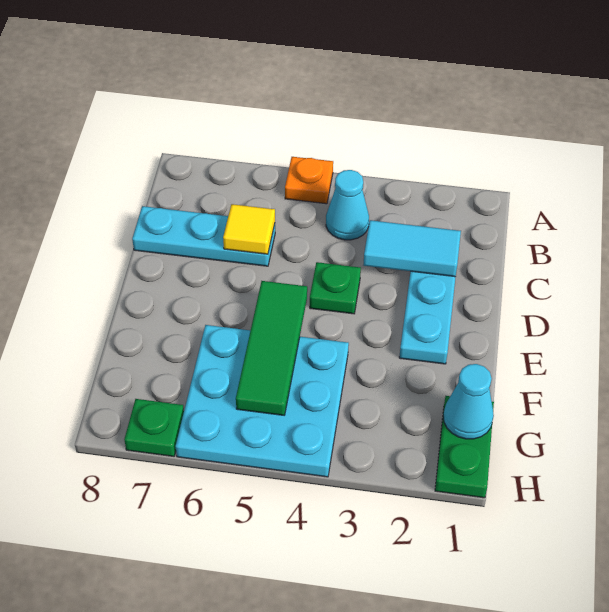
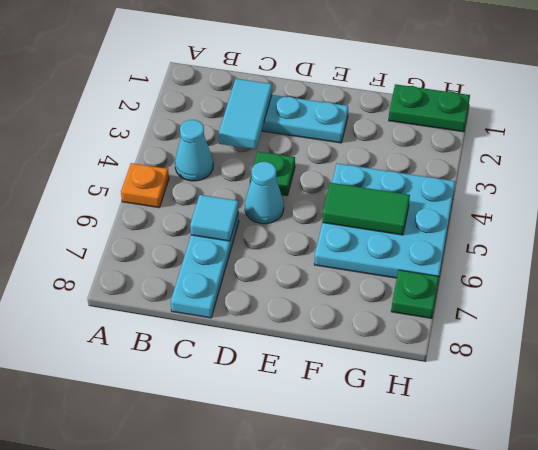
yellow tile C6 level 2 -> cyan tile C6 level 2
green tile E5:G5 level 2 -> green tile F5:G5 level 2
cyan cone G1 level 2 -> cyan cone D5 level 1

